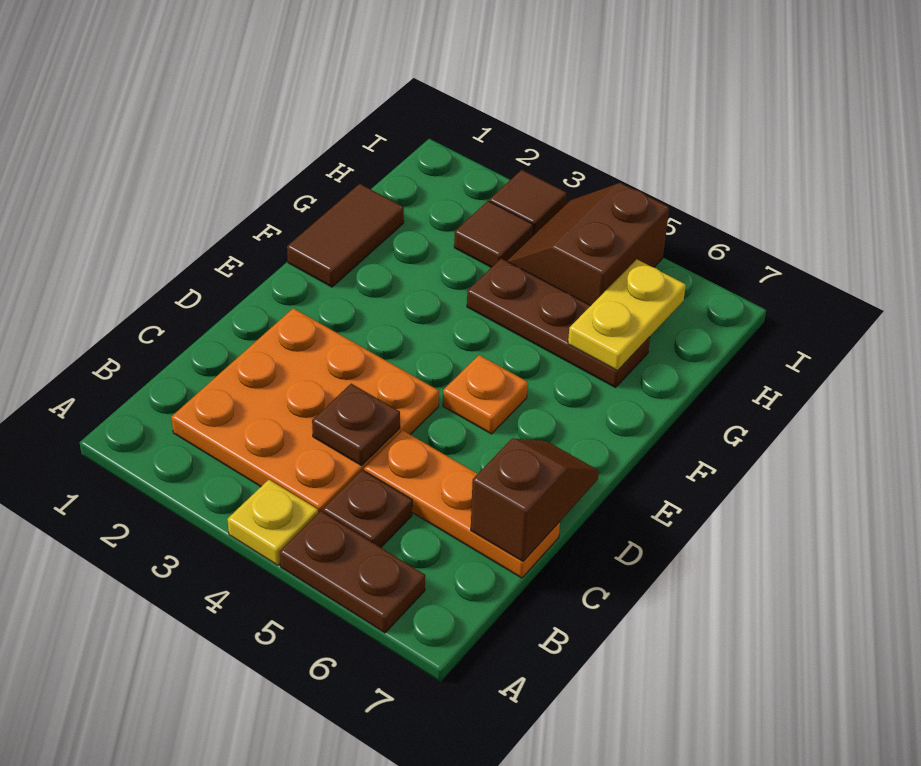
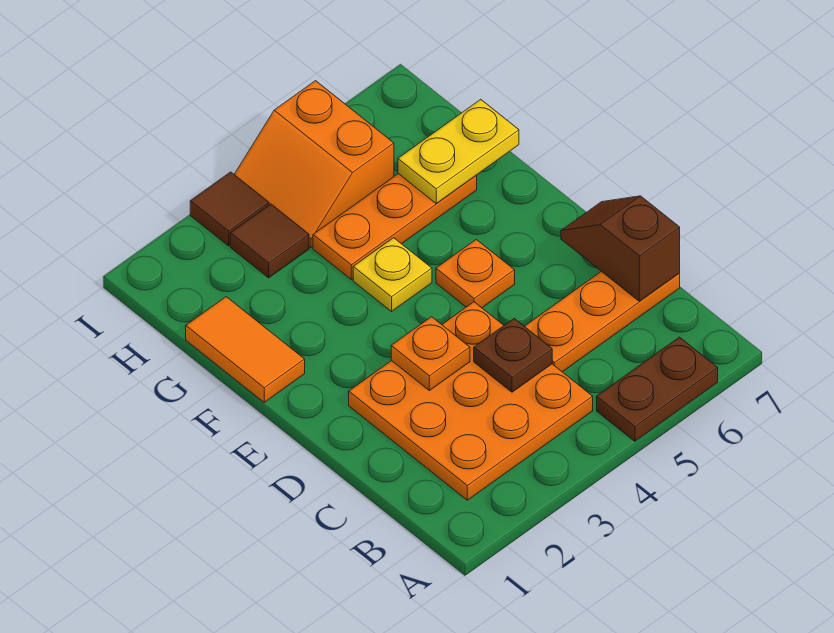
yellow plate A4 level 1 -> yellow plate F4 level 1
brown plate B5 level 1 -> none
none -> orange plate D3 level 2
brown tile F1:G1 level 1 -> orange tile F1:G1 level 1
brown plate G4:G6 level 1 -> orange plate G4:G6 level 1
yellow plate G6:H6 level 2 -> yellow plate G6:G7 level 2
brown slope H4:I5 level 1 top 5 -> orange slope H4:I5 level 1 top 5

